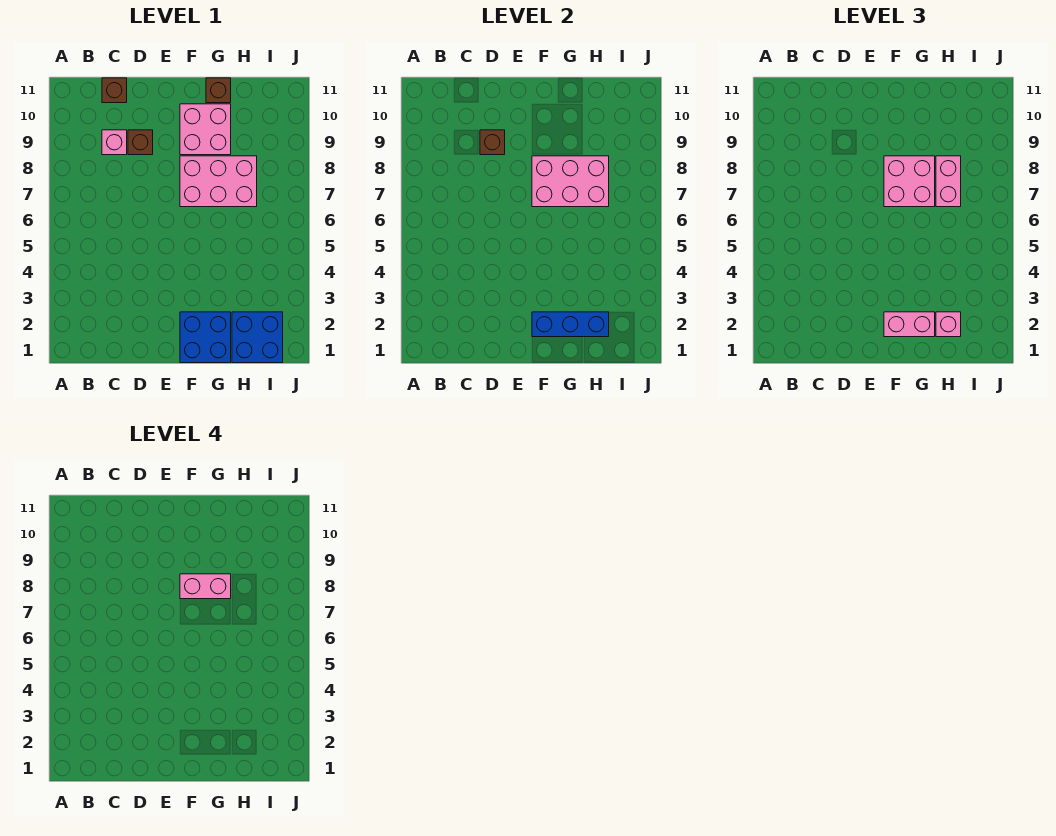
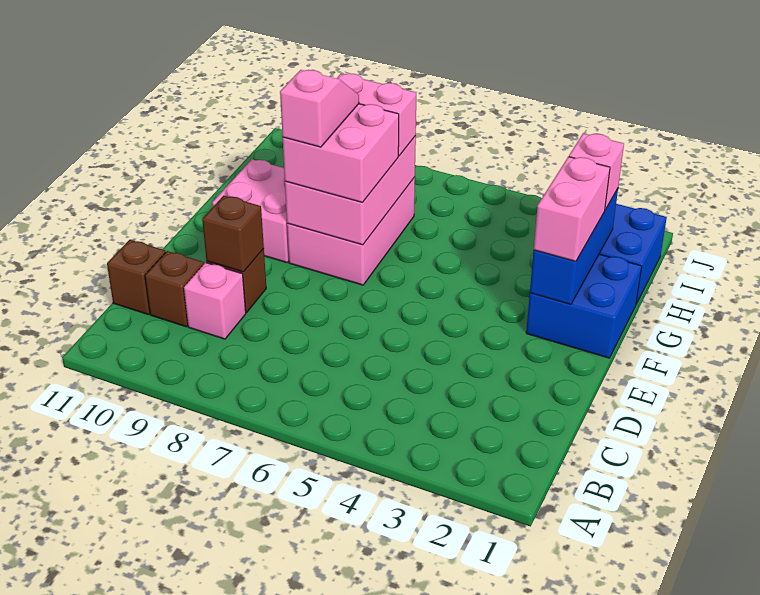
pink brick F8:G8 level 4 -> pink slope F8:G8 level 4 top F
brown brick G11 level 1 -> brown brick C10 level 1

